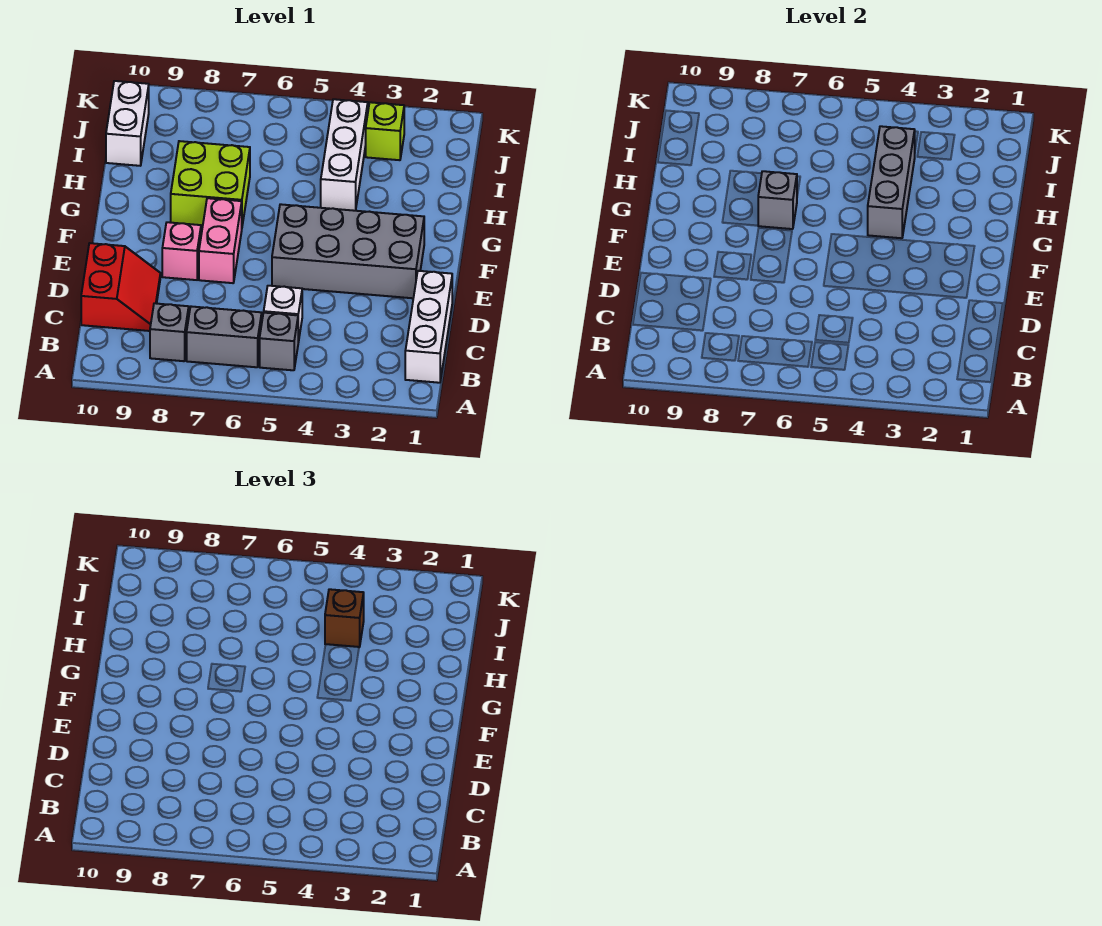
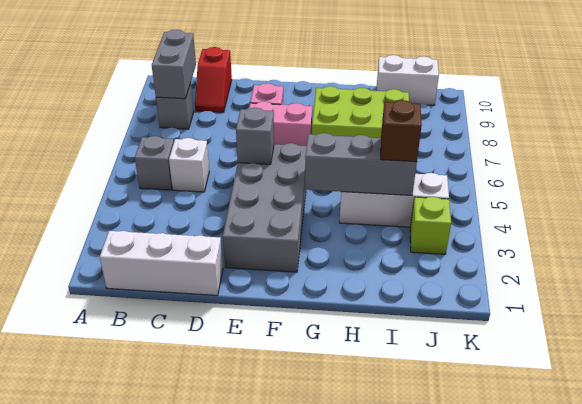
grey brick B6:B7 level 1 -> grey brick B8:B9 level 2
red slope C9:D10 level 1 top 10 -> red slope C9:C10 level 1 top 10
lime brick G7:H8 level 1 -> lime brick G7:I8 level 1
grey brick G7 level 2 -> grey brick E5 level 2

